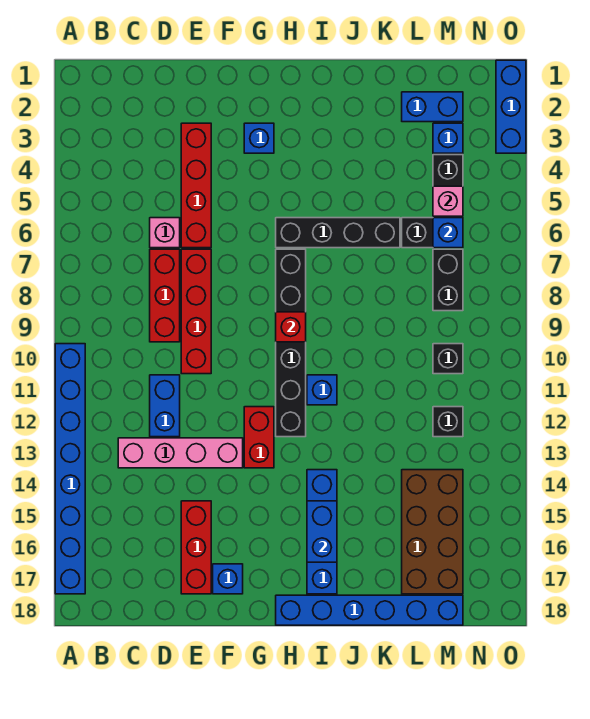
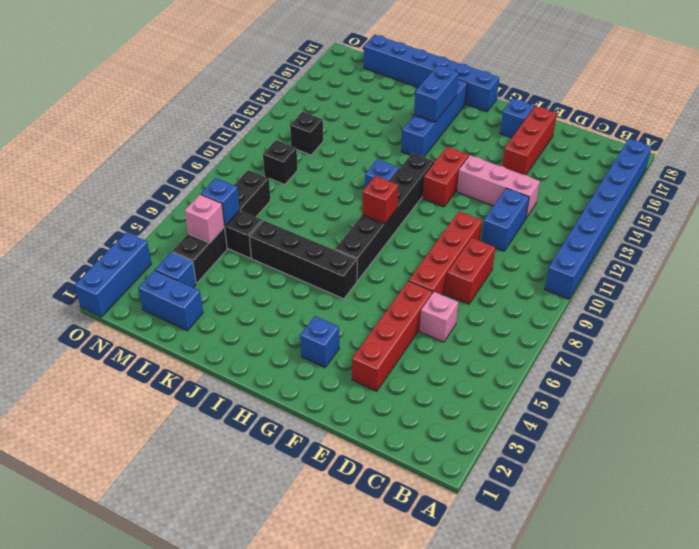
pink brick C13:F13 level 1 -> pink brick D13:F13 level 1
red brick D7:D9 level 1 -> red brick D8:D9 level 1
brown brick L14:M17 level 1 -> none

